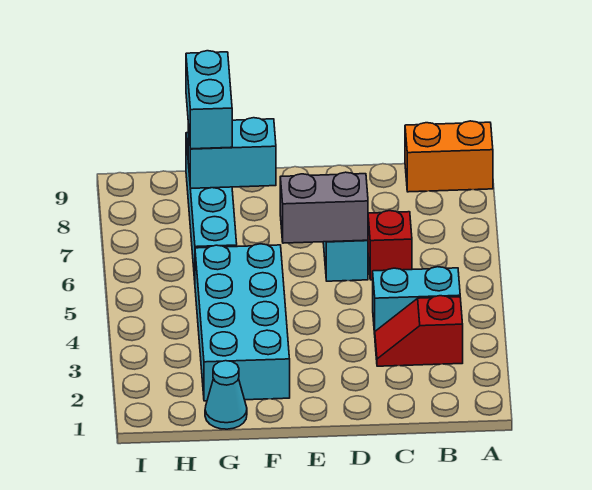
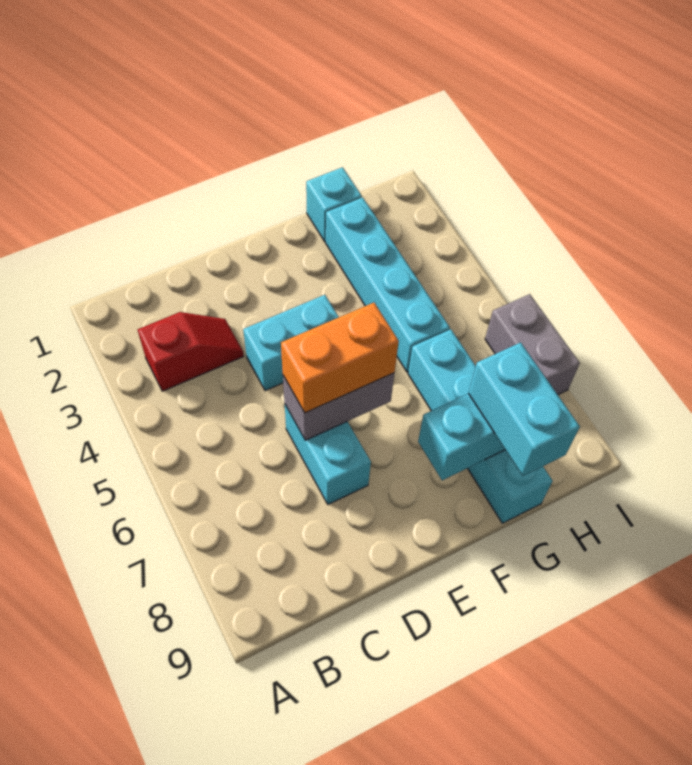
orange brick A9:B9 level 1 -> orange brick D6:E6 level 3
cyan brick B4:C4 level 1 -> cyan brick D4:E4 level 1
red brick C6 level 1 -> none
cyan brick F2:G5 level 1 -> cyan brick G2:G5 level 1
cyan cone G1 level 1 -> cyan brick G1 level 1
none -> grey brick I6:I7 level 1

